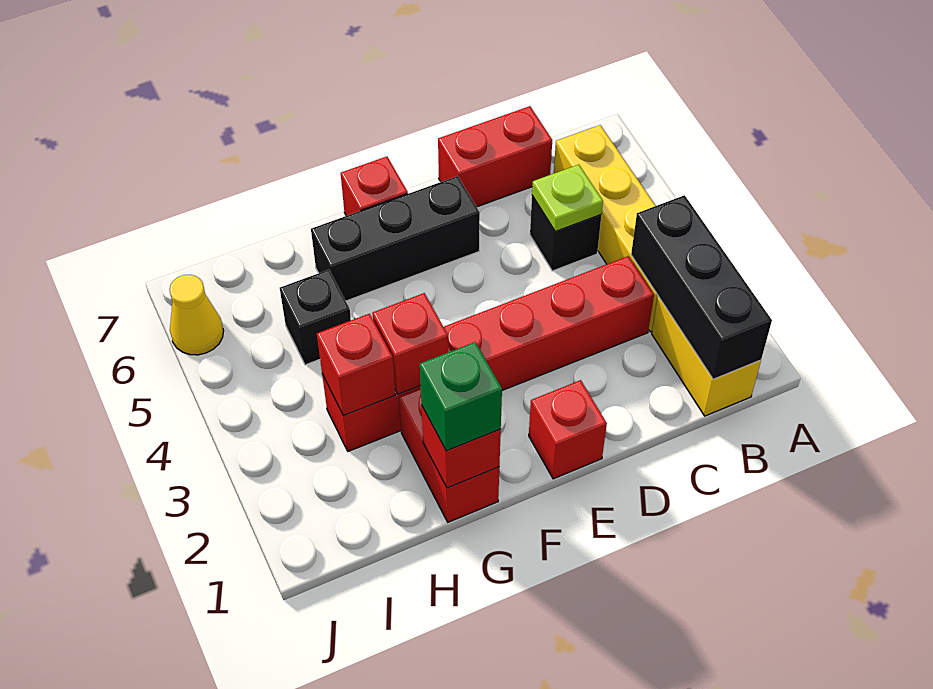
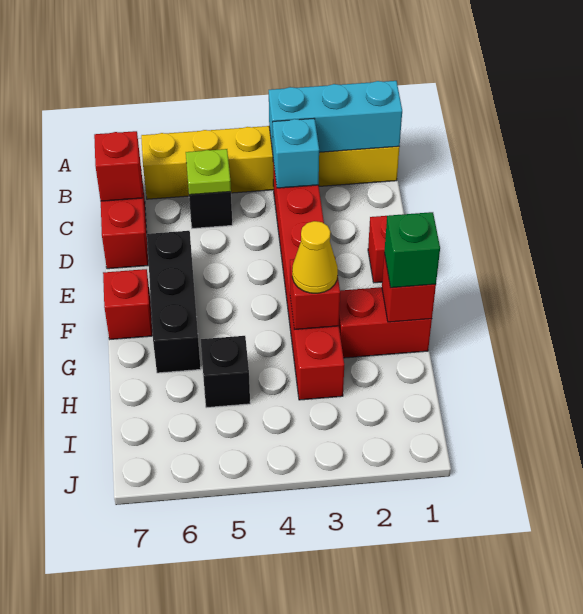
black brick B1:B3 level 2 -> cyan brick B1:B3 level 2
none -> cyan brick C3 level 2
red brick H3 level 2 -> red brick C7 level 2
yellow cone J6 level 1 -> yellow cone G3 level 3

